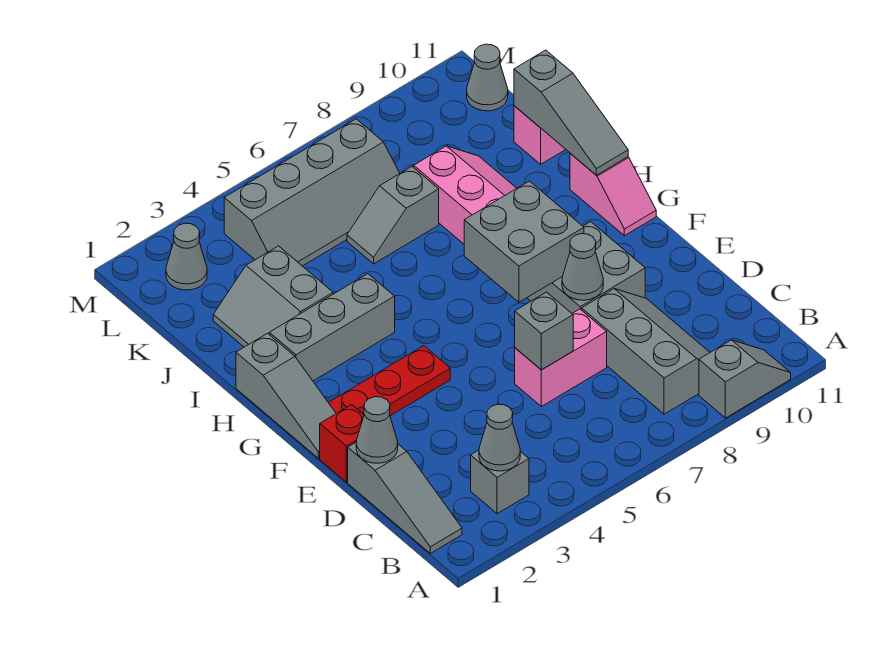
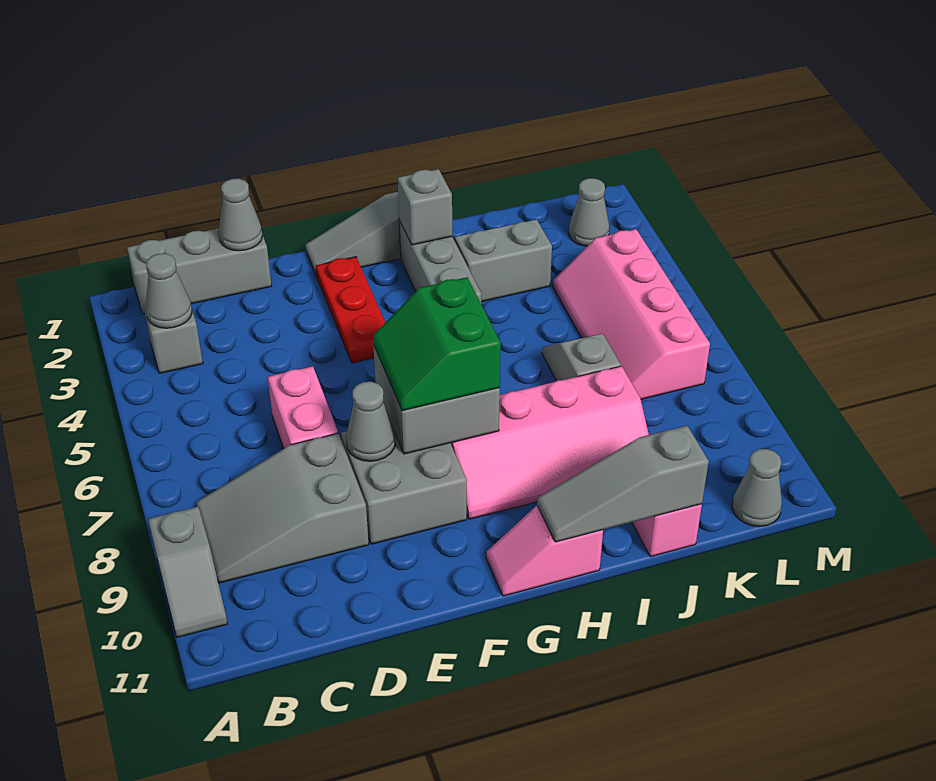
grey slope B1:D1 level 1 top D -> grey brick B1:D1 level 1
grey slope B8:D9 level 1 top 8 -> grey slope B8:D9 level 1 top D
grey brick D6 level 2 -> grey brick H2 level 2
red brick E1 level 1 -> none
none -> green slope F7:G8 level 3 top G
grey slope K4:L7 level 1 top L -> pink slope K4:L7 level 1 top L

